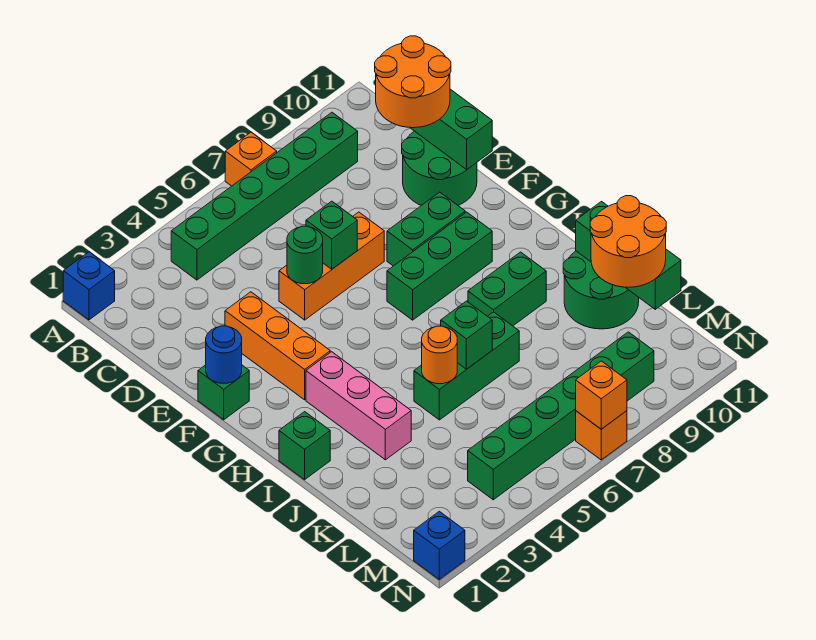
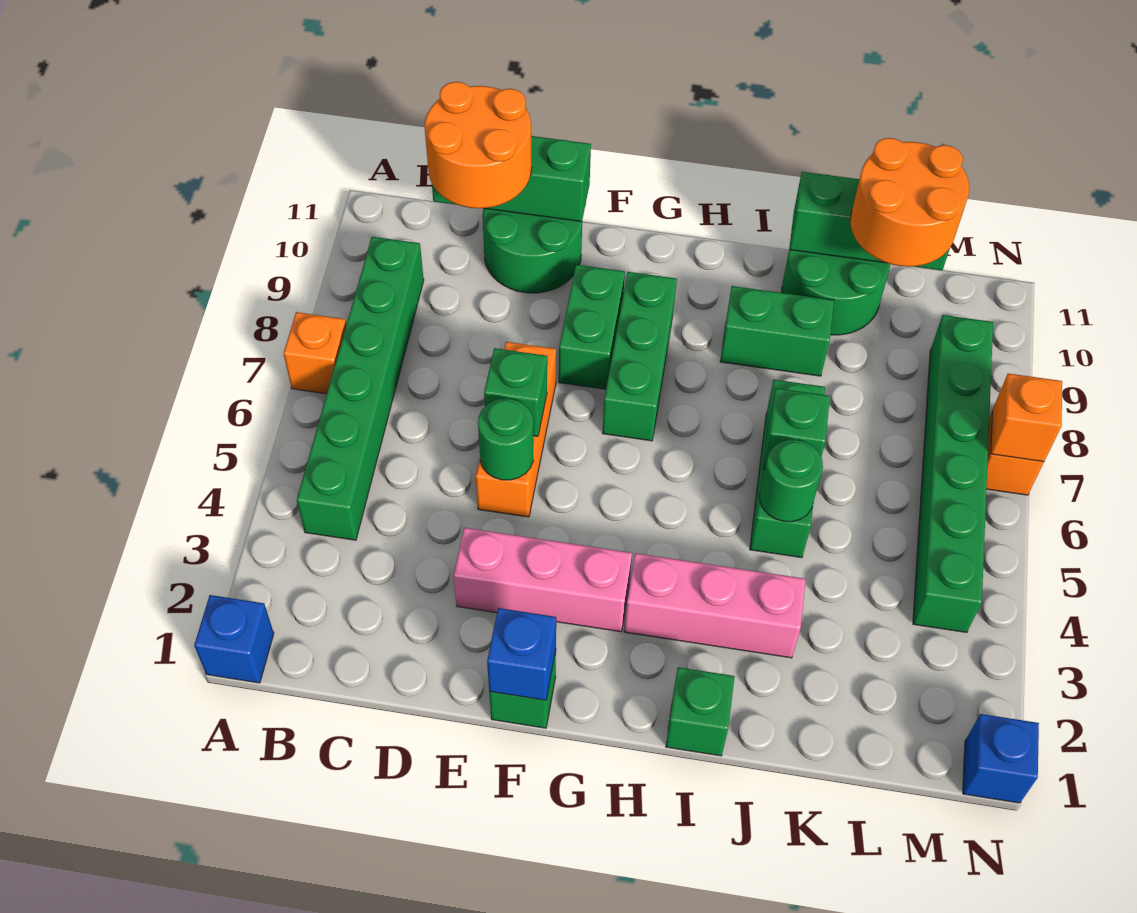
orange brick E3:G3 level 1 -> pink brick E3:G3 level 1
blue round brick F1 level 2 -> blue brick F1 level 2
green brick I8:I9 level 1 -> green brick I9:J9 level 1
orange round brick J5 level 2 -> green round brick J5 level 2

